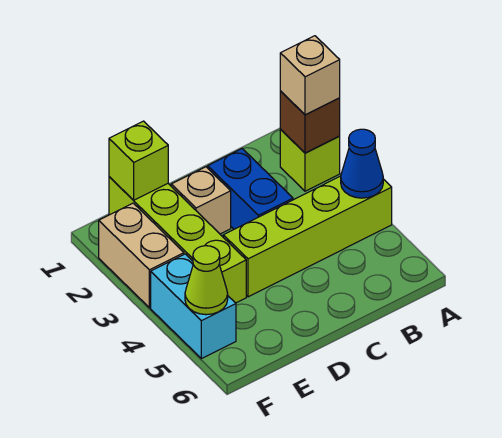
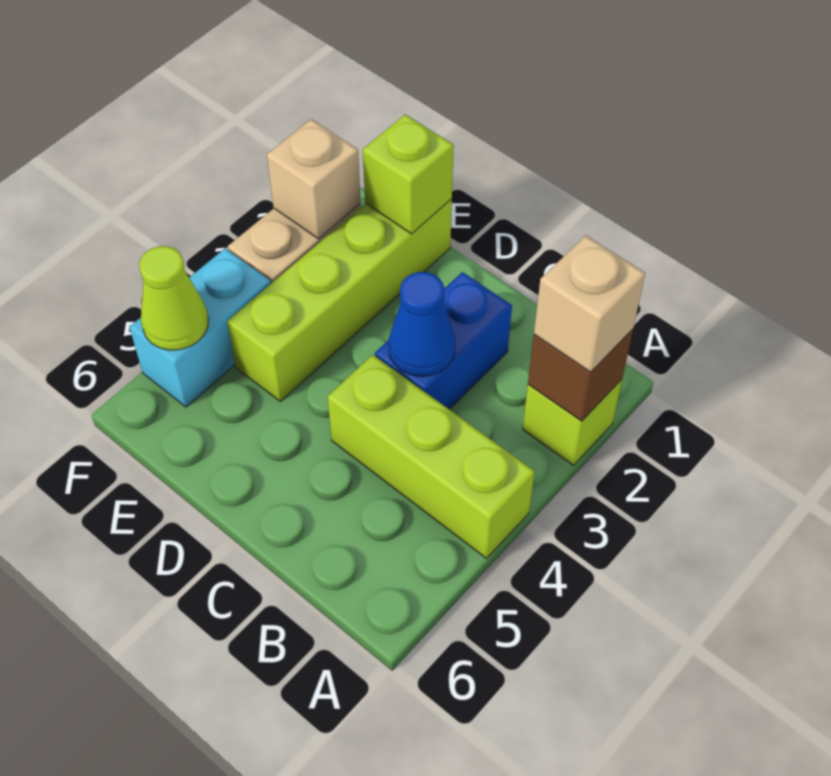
lime brick A4:D4 level 1 -> lime brick A4:C4 level 1
blue cone A4 level 2 -> blue cone C3 level 2
tan brick D2 level 1 -> tan brick F2 level 2

